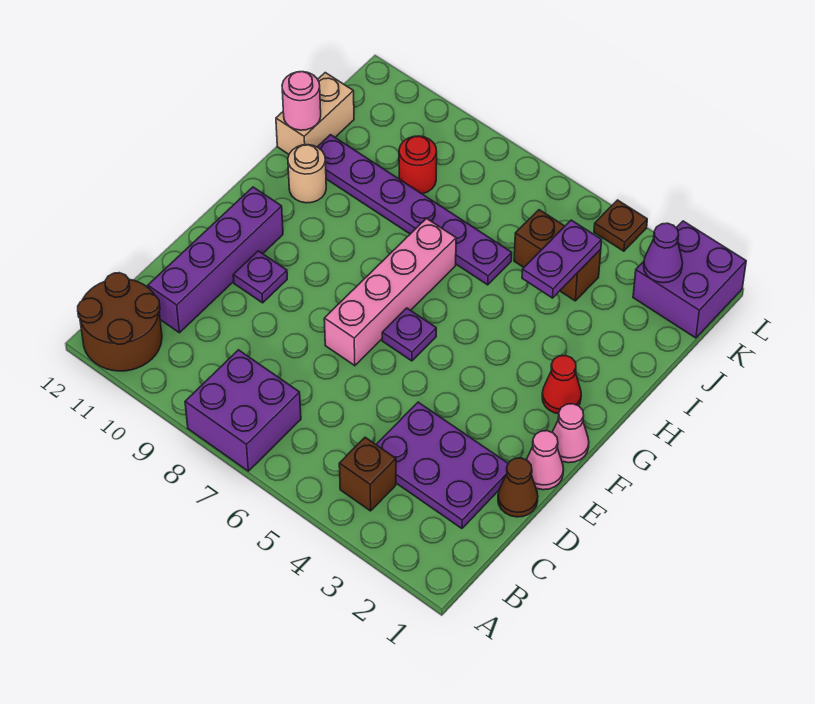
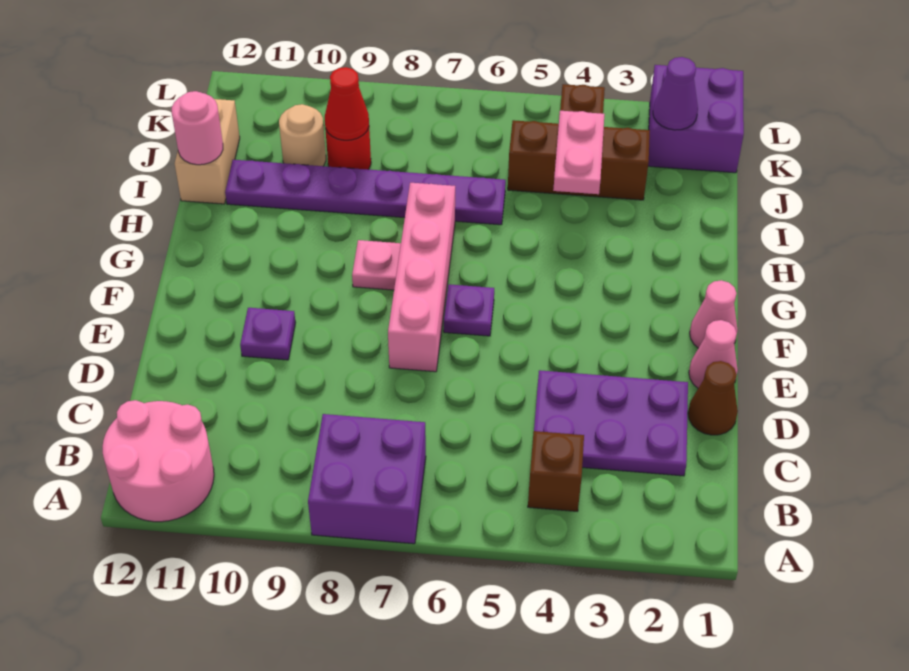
brown round brick A11:B12 level 1 -> pink round brick A11:B12 level 1
purple brick C11:F11 level 1 -> none
red cone G2 level 1 -> red cone J9 level 2
none -> pink plate G8 level 1
tan round brick H11 level 1 -> tan round brick J10 level 1
purple plate I4:J4 level 2 -> pink plate I4:J4 level 2
brown brick J4:J5 level 1 -> brown brick J3:J5 level 1

